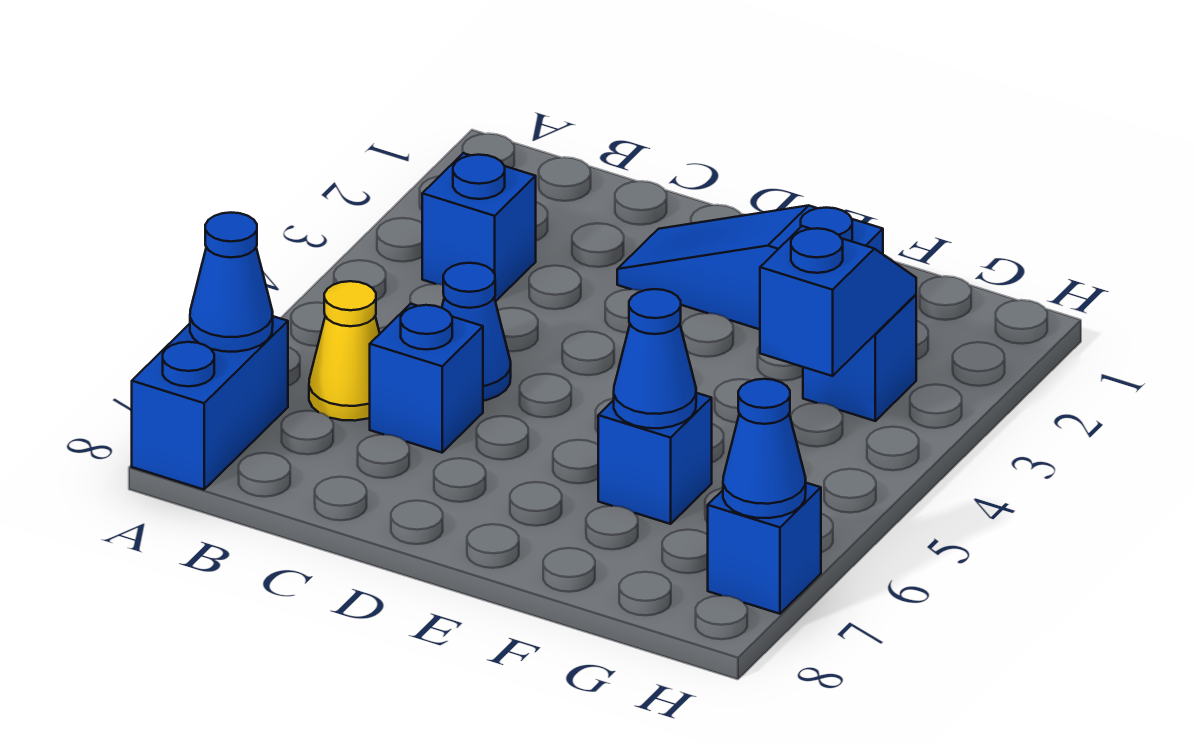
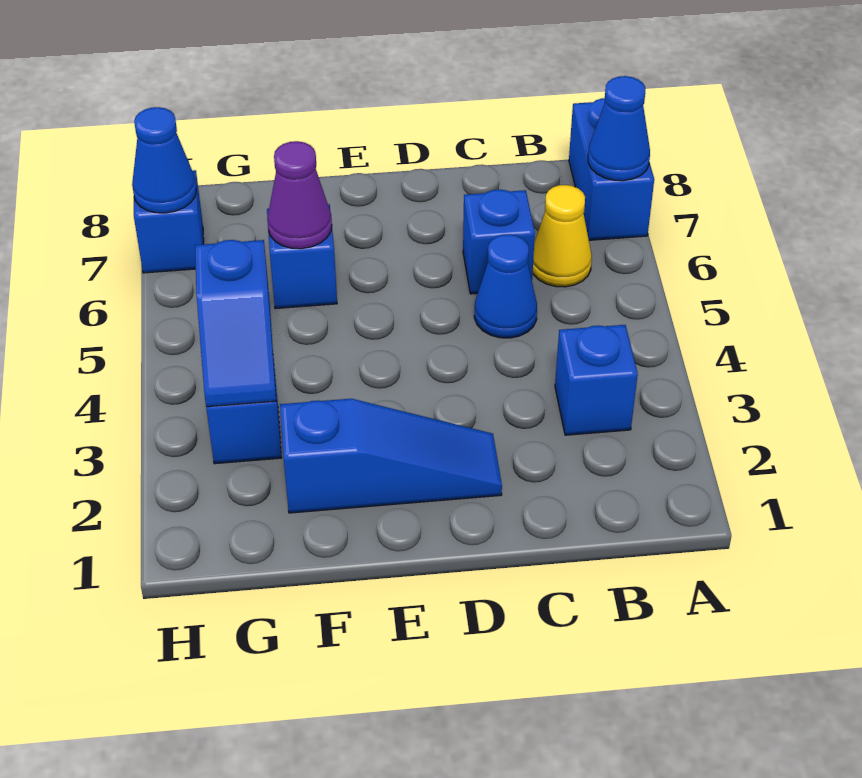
blue cone F6 level 2 -> purple cone F6 level 2

